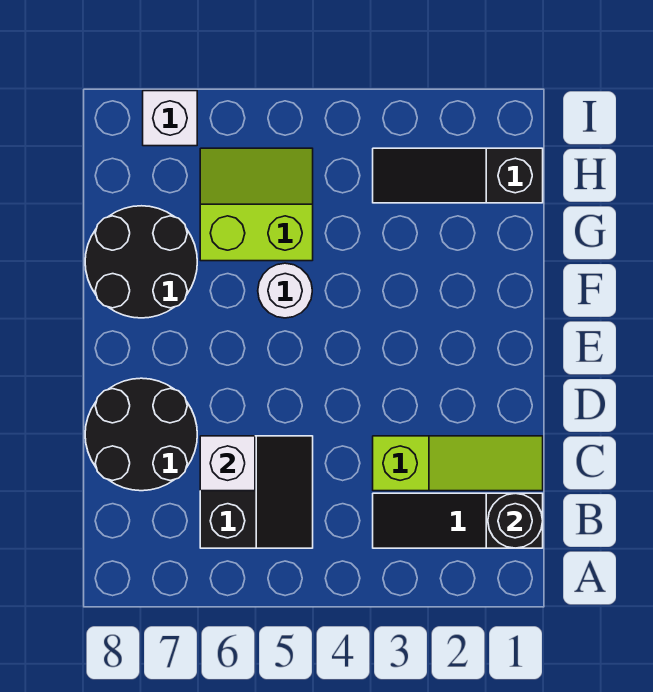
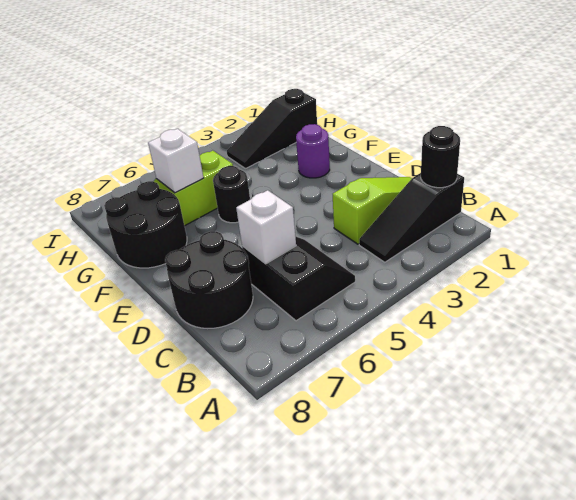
none -> purple round brick F2 level 1
white round brick F5 level 1 -> black round brick F5 level 1
white brick I7 level 1 -> white brick G6 level 2

